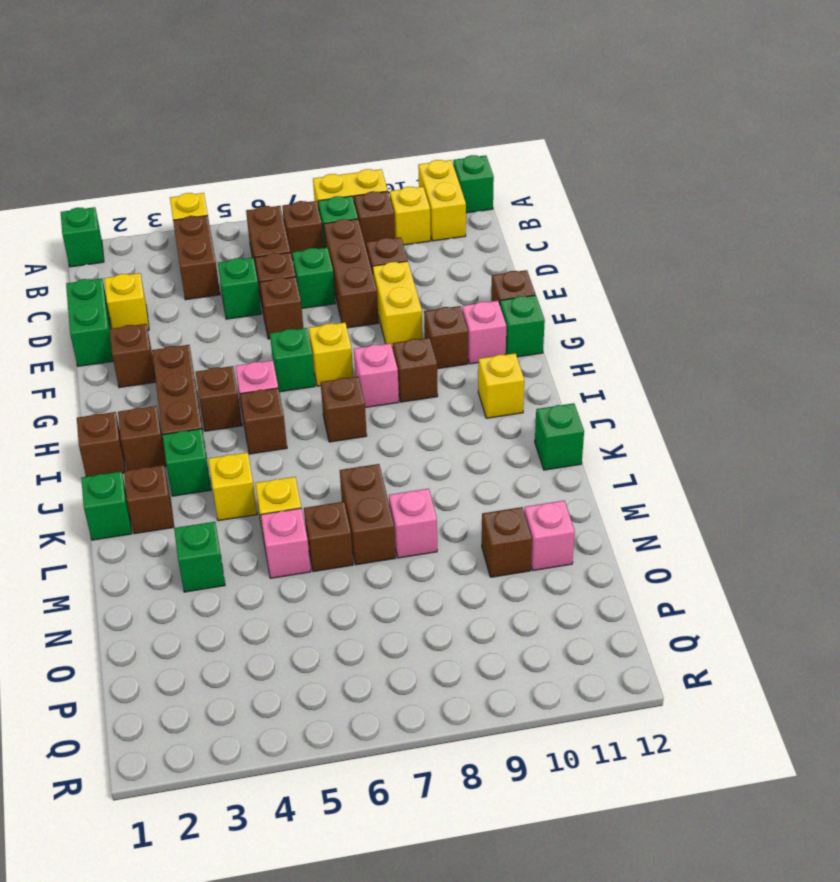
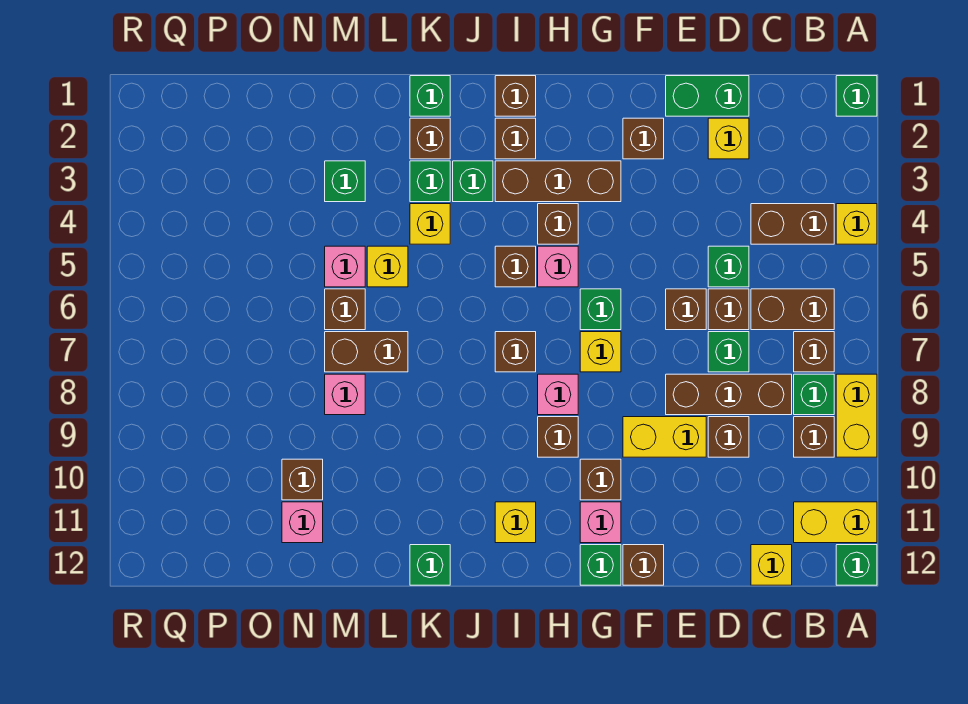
yellow brick B10 level 1 -> yellow brick C12 level 1
none -> green brick K3 level 1

